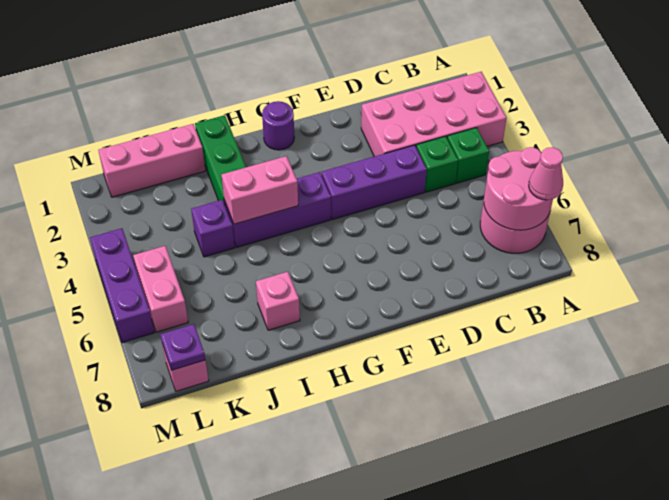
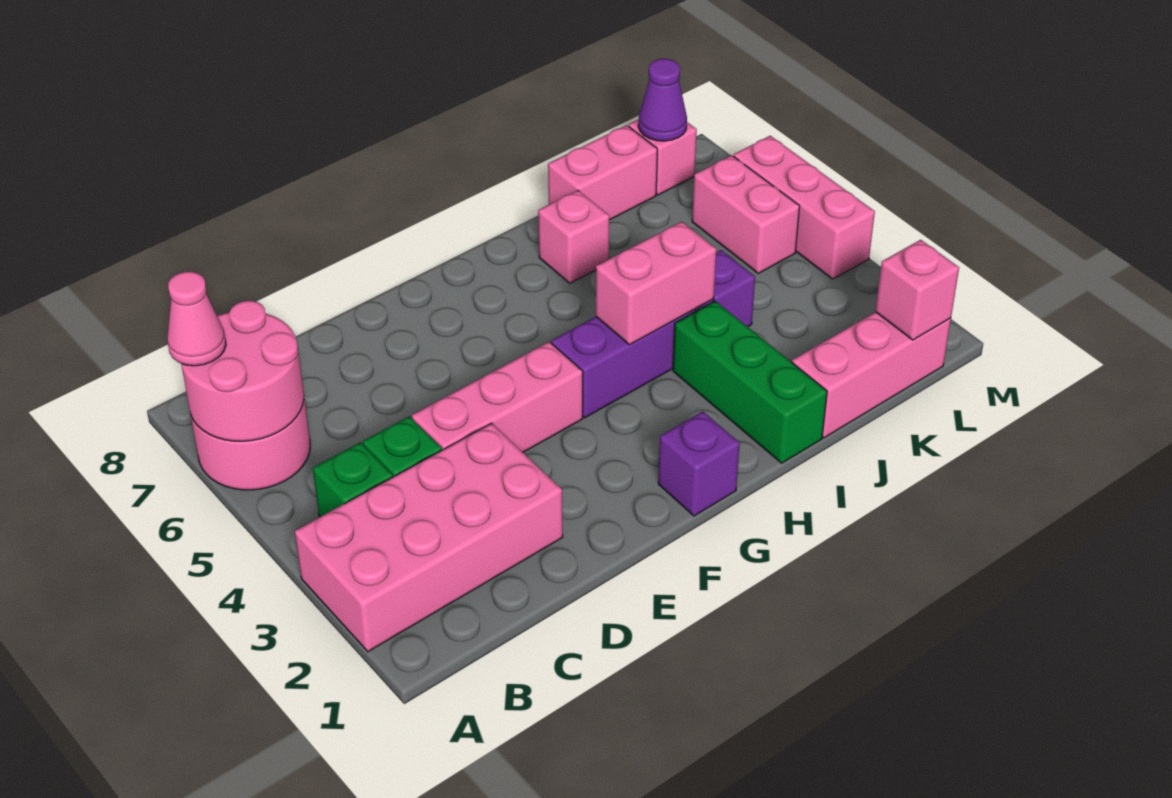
purple brick D4:F4 level 1 -> pink brick D4:F4 level 1
purple round brick G1 level 1 -> purple brick G1 level 1
none -> pink brick J8:K8 level 1
none -> pink brick L1 level 2
purple plate L8 level 2 -> purple cone L8 level 2
purple brick M4:M6 level 1 -> pink brick M4:M6 level 1

